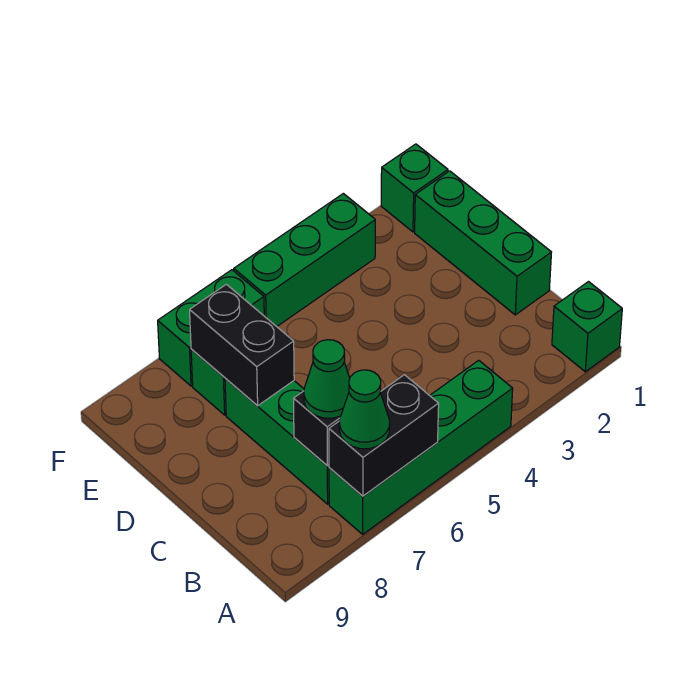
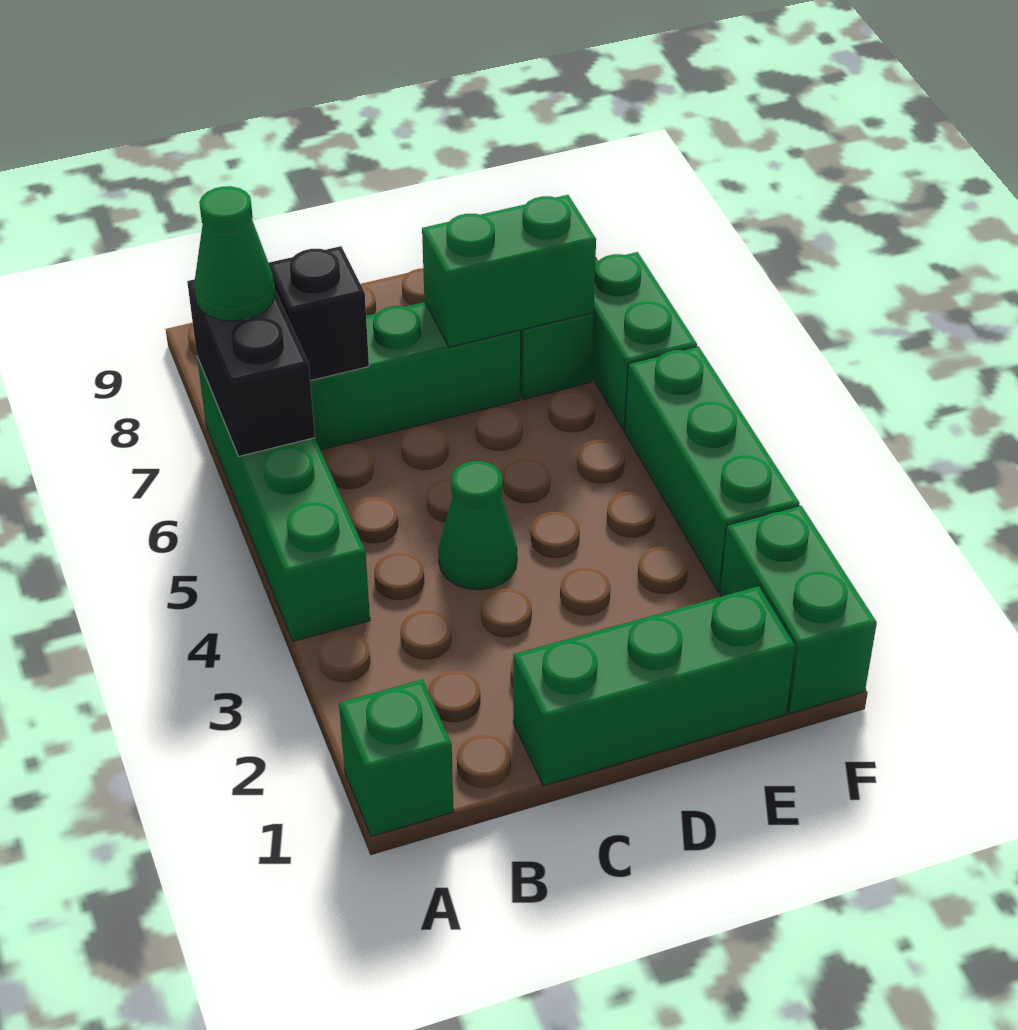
green cone B7 level 3 -> green cone C4 level 1
black brick D7:E7 level 2 -> green brick D7:E7 level 2
green brick F1 level 1 -> green brick F1:F2 level 1

